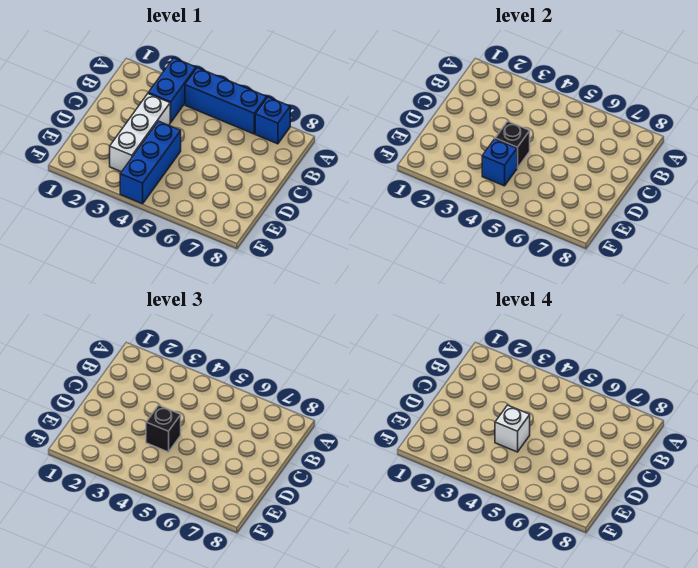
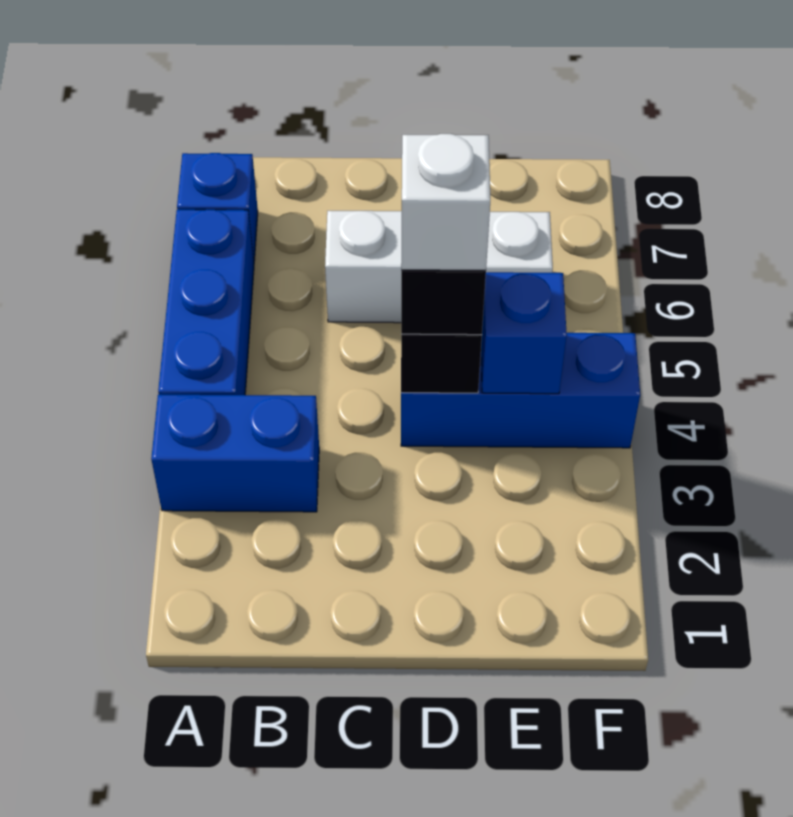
white brick C3:E3 level 1 -> white brick C6:E6 level 1

